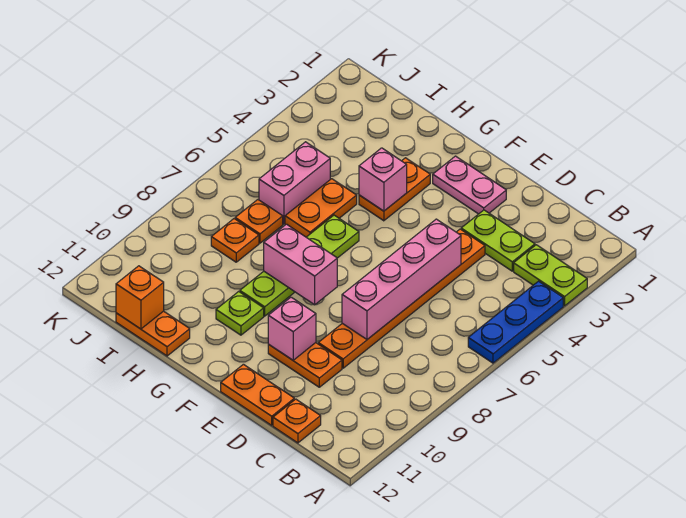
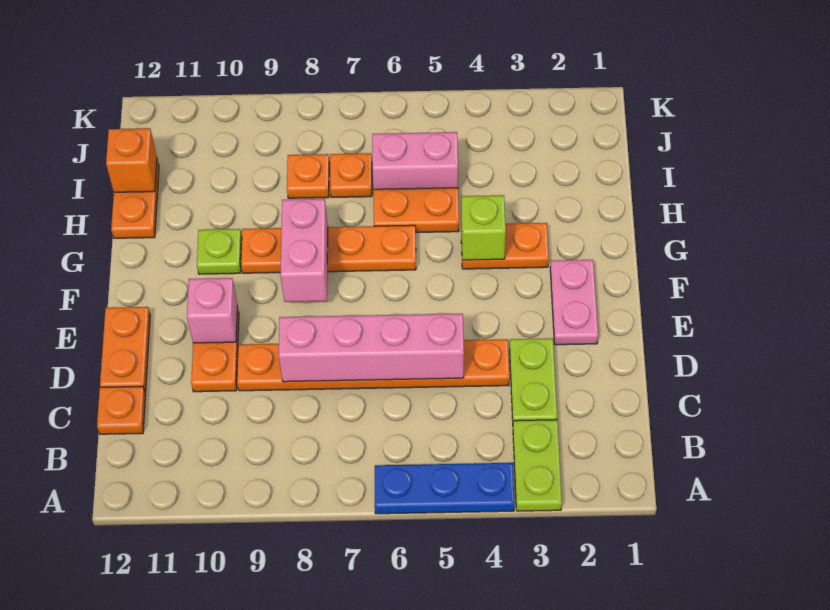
pink brick G4 level 2 -> lime brick G4 level 2
lime plate G6:G9 level 1 -> orange plate G6:G9 level 1

